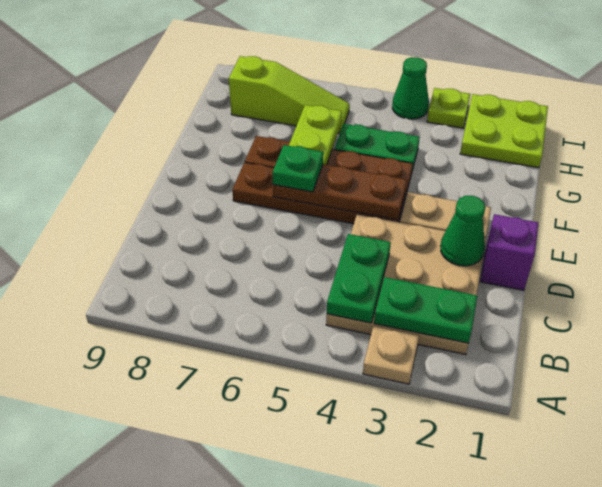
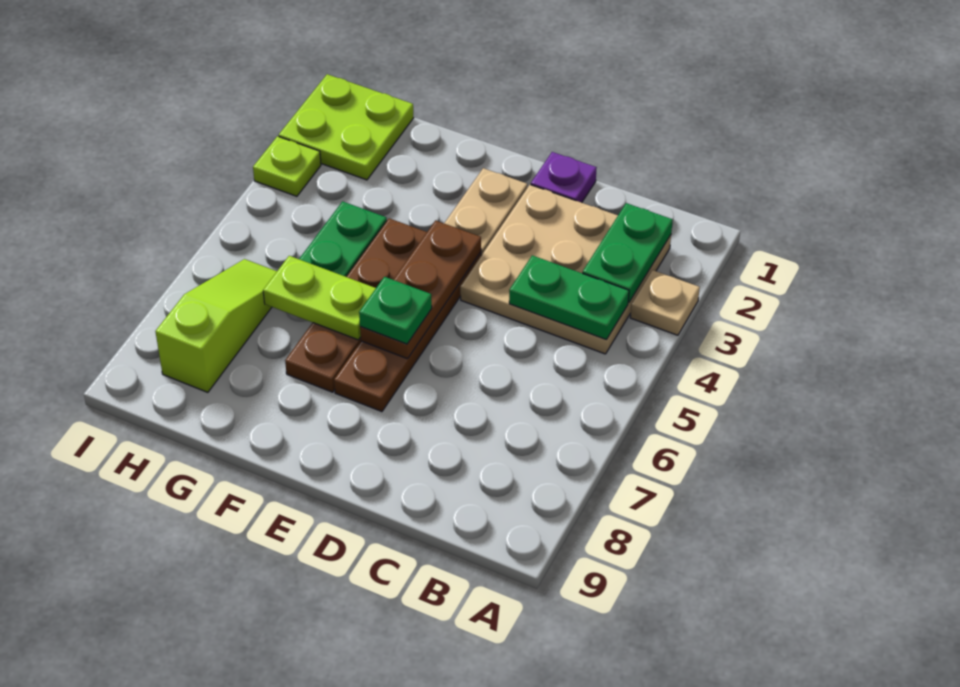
purple brick D1 level 1 -> purple plate D1 level 1
green cone D2 level 2 -> none
green cone I4 level 1 -> none

